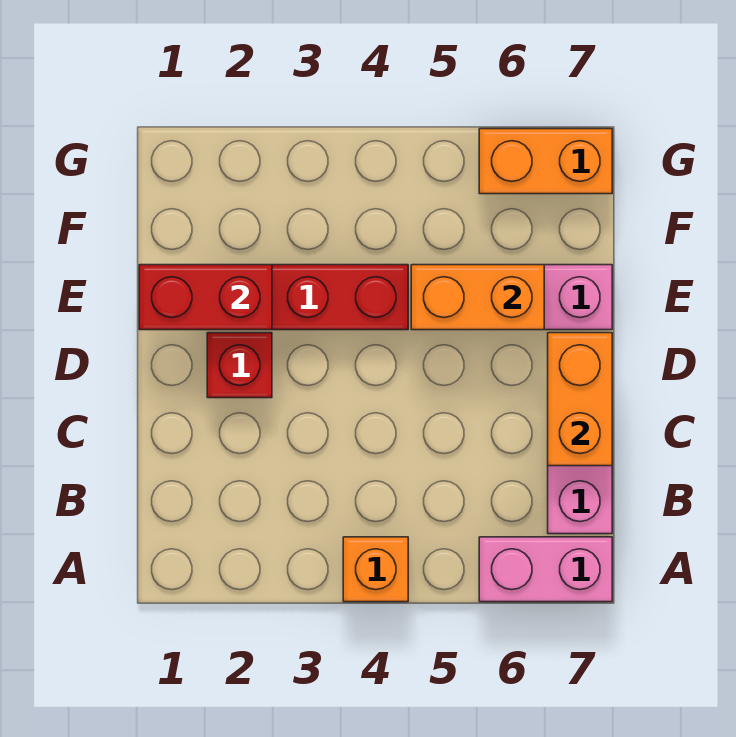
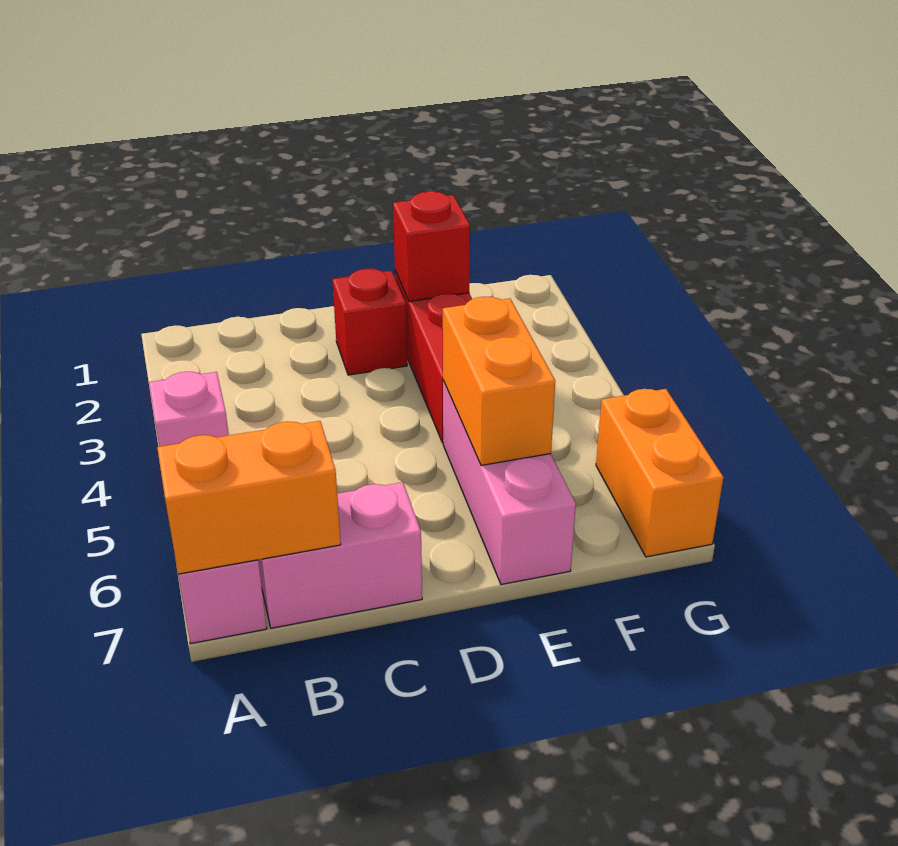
orange brick A4 level 1 -> pink brick A4 level 1
orange brick C7:D7 level 2 -> orange brick A7:B7 level 2
red brick E1:E2 level 2 -> red brick E2 level 2

